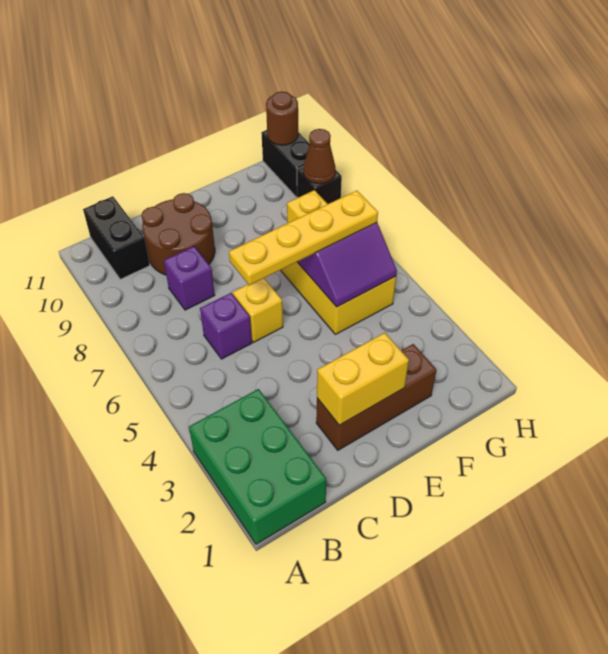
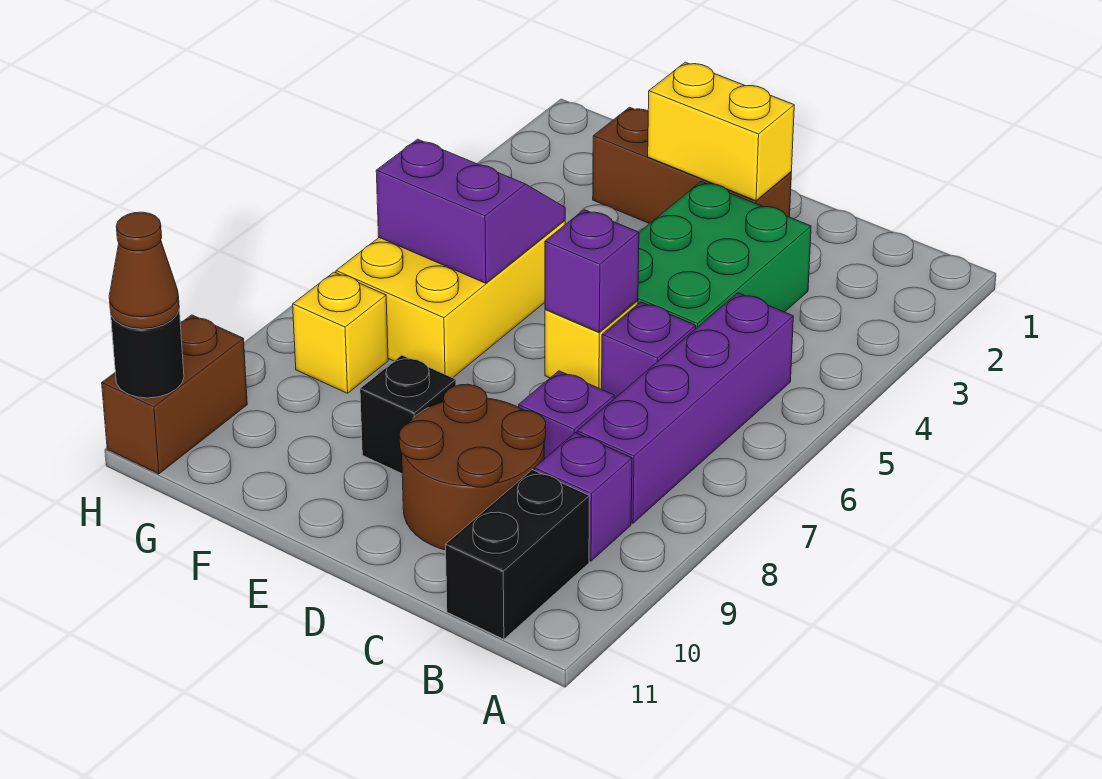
green brick A1:B3 level 1 -> green brick C3:D5 level 1
none -> purple brick B5:B8 level 1
none -> purple brick B9 level 1
none -> purple brick D6 level 2
yellow plate D6:G6 level 3 -> none
black brick H9 level 1 -> black brick E9 level 1
brown cone H9 level 2 -> brown cone H11 level 3
black brick H10:H11 level 1 -> brown brick H10:H11 level 1
brown round brick H11 level 2 -> black round brick H11 level 2

